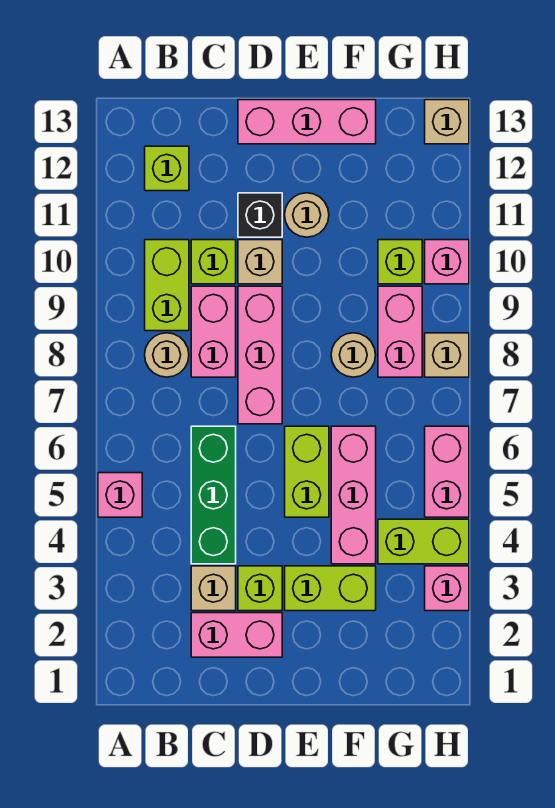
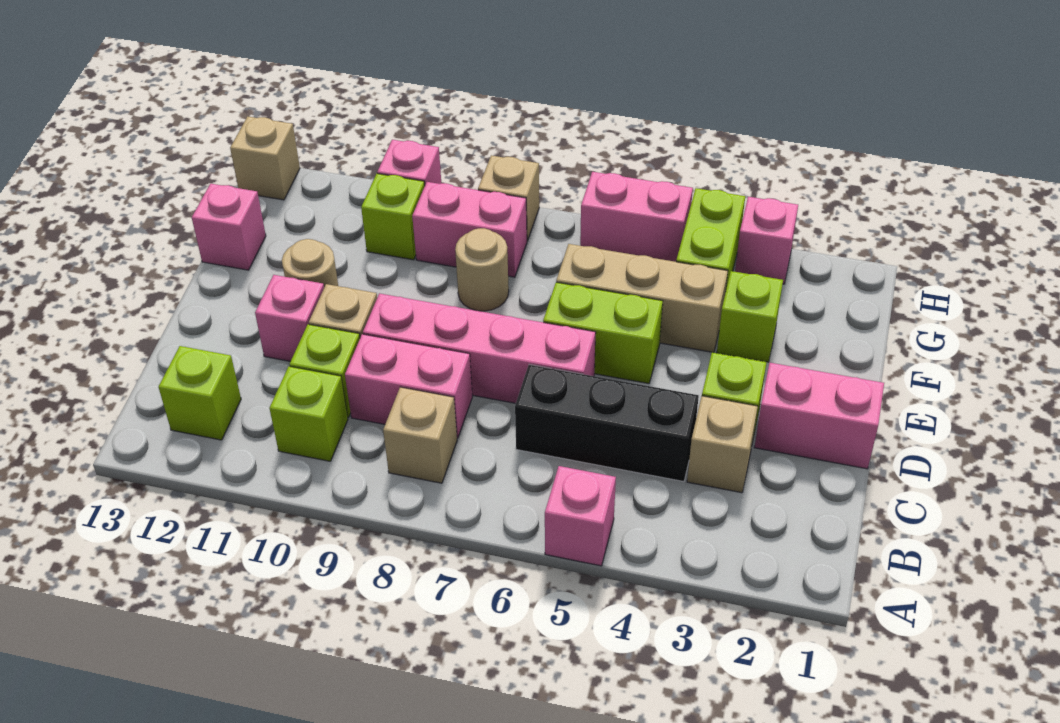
tan round brick B8 level 1 -> tan brick B8 level 1
lime brick B9:B10 level 1 -> lime brick B10 level 1
pink brick C2:D2 level 1 -> pink brick D1:D2 level 1
green brick C4:C6 level 1 -> black brick C4:C6 level 1
pink brick D7:D9 level 1 -> pink brick D6:D9 level 1
black brick D11 level 1 -> pink brick D11 level 1
pink brick D13:F13 level 1 -> pink brick F13 level 1
lime brick E3:F3 level 1 -> lime brick F3 level 1
pink brick F4:F6 level 1 -> tan brick F4:F6 level 1

